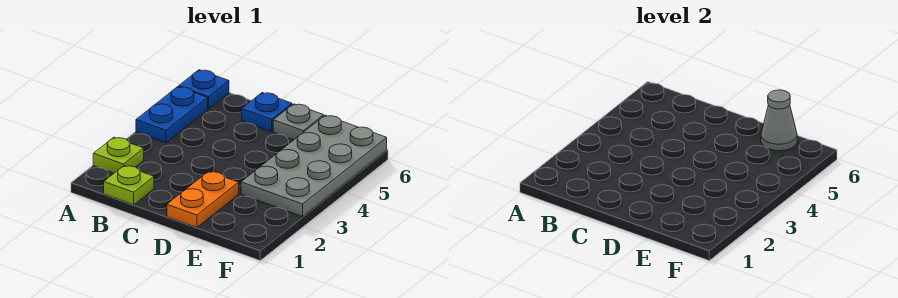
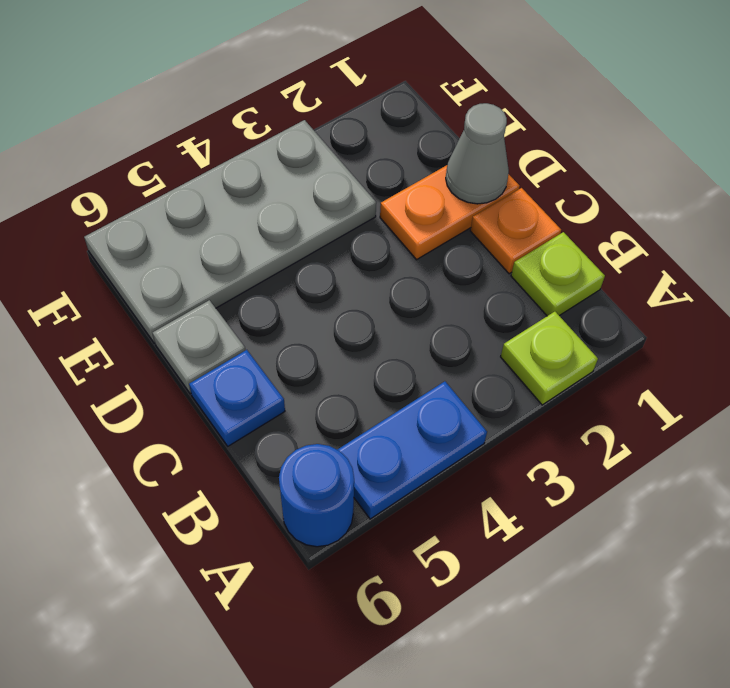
blue plate A6 level 1 -> blue round brick A6 level 1
none -> orange plate C1 level 1
grey cone E6 level 2 -> grey cone D1 level 2

